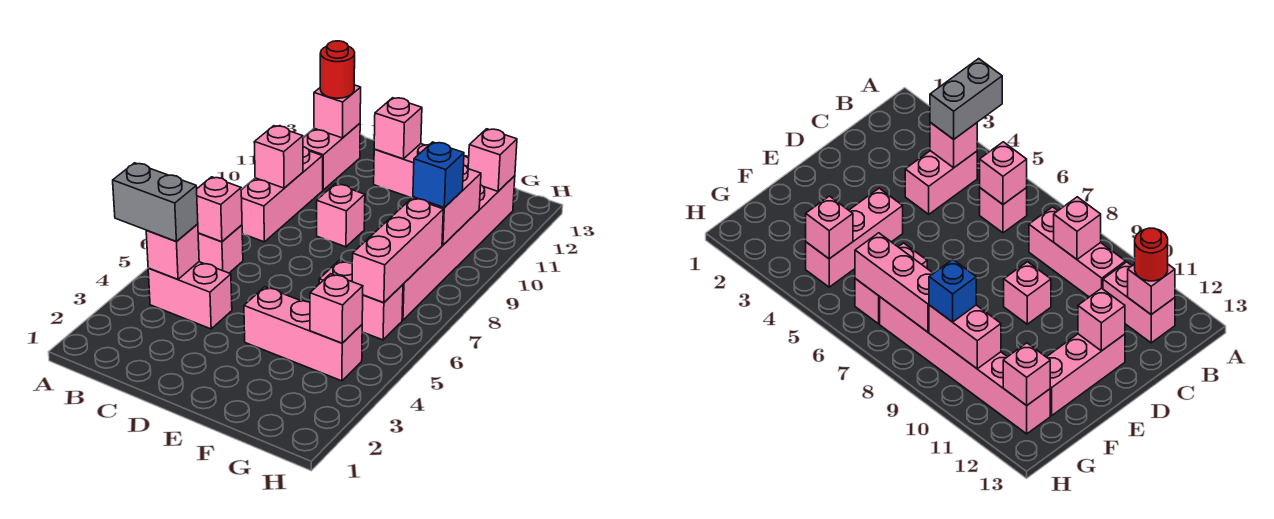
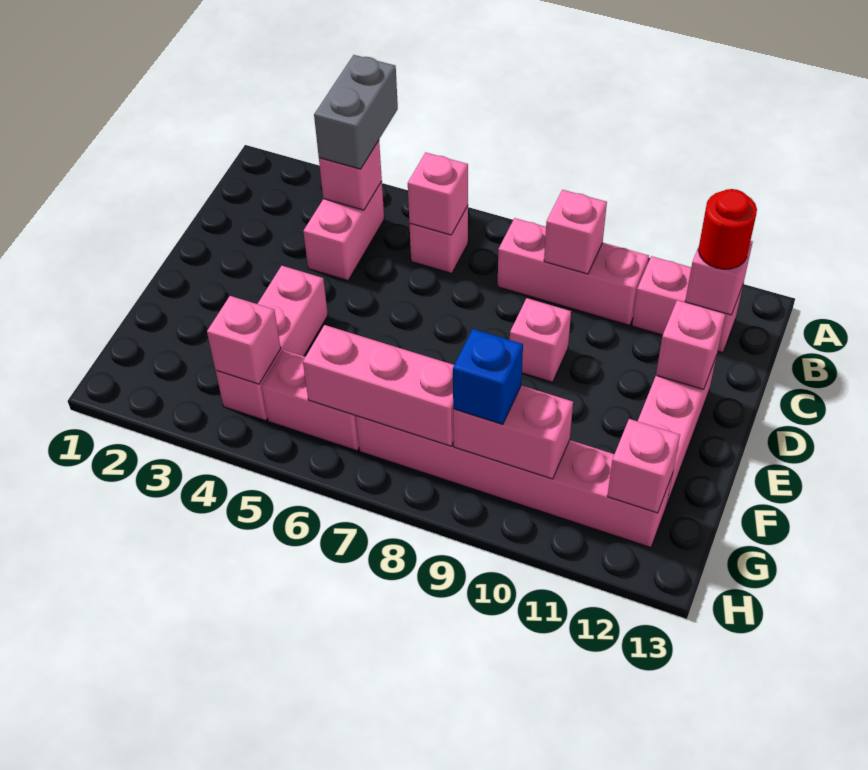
pink brick F6:G6 level 1 -> pink brick G5:G6 level 1

